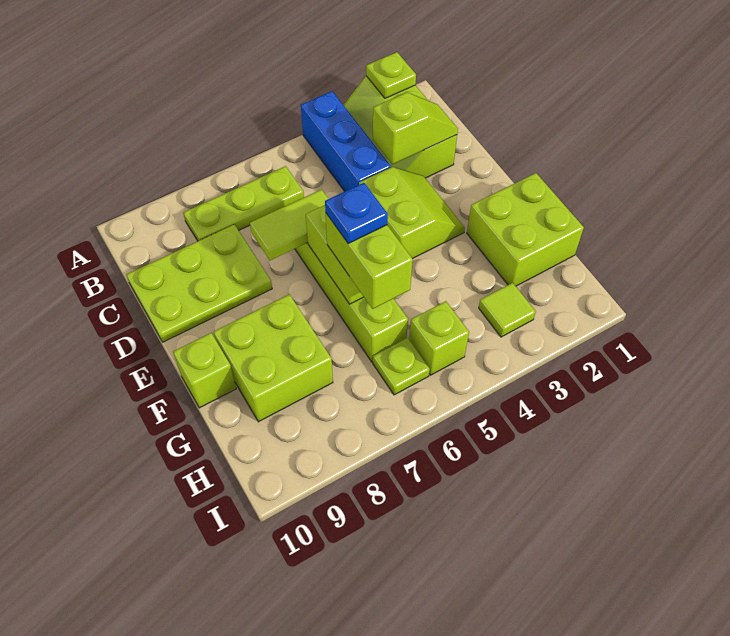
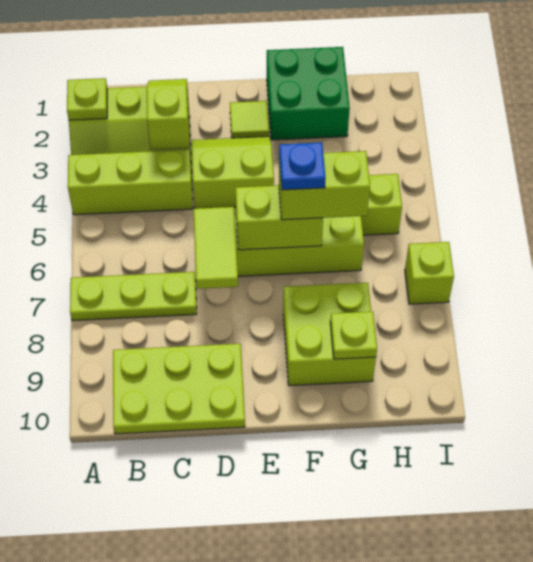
blue brick A4:C4 level 1 -> lime brick A4:C4 level 1
lime plate B6:B8 level 1 -> lime plate A7:C7 level 1
lime plate C8:D10 level 1 -> lime plate B9:D10 level 1
lime brick F1:G2 level 1 -> green brick F1:G2 level 1
lime brick F10 level 1 -> lime brick I7 level 1
lime tile H3 level 1 -> lime tile E2 level 1
lime plate H6 level 1 -> lime plate G9 level 2

